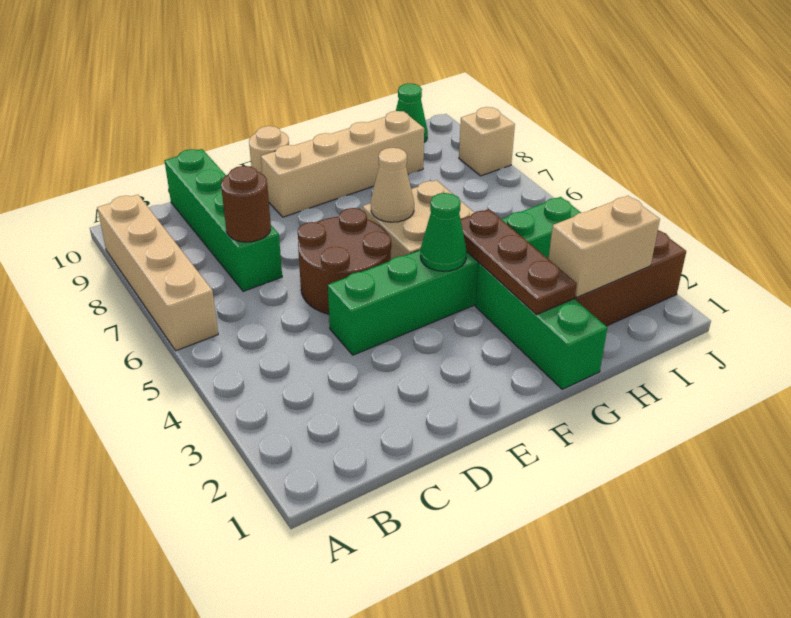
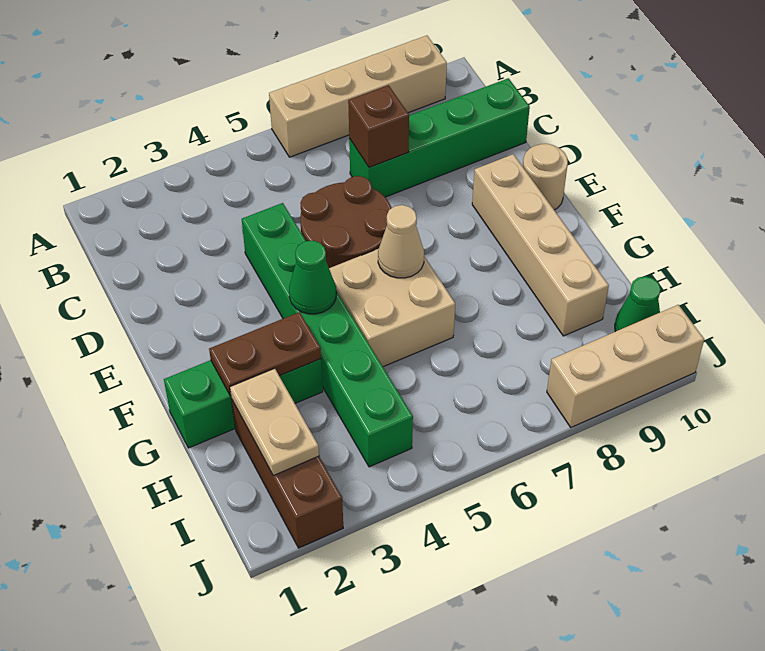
brown round brick C7 level 2 -> brown brick C7 level 2
brown plate G2:G4 level 2 -> brown plate G2:G3 level 2
tan brick H2:I2 level 2 -> tan plate H2:I2 level 2
tan brick J8 level 1 -> tan brick J8:J10 level 1

